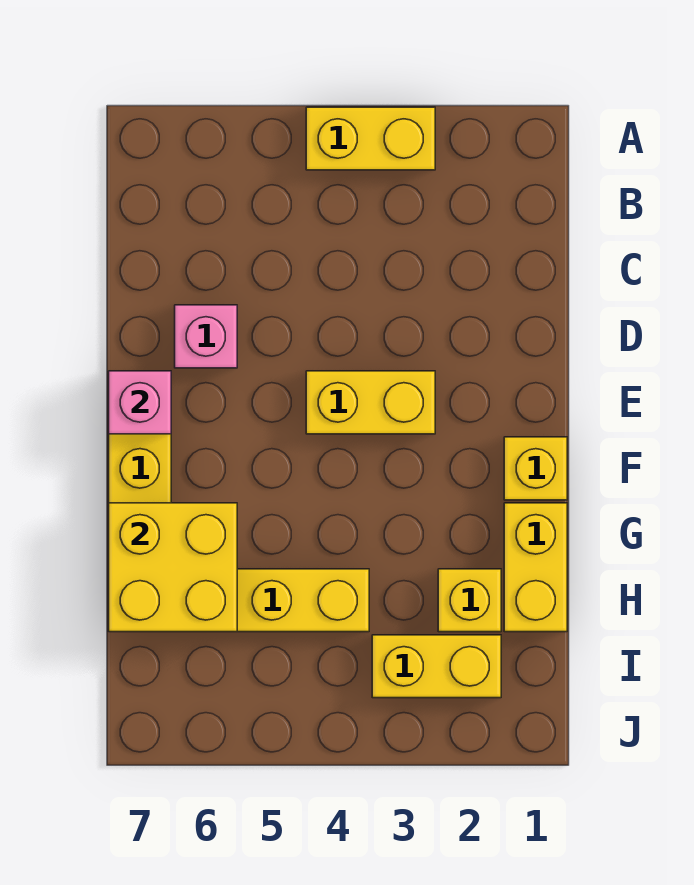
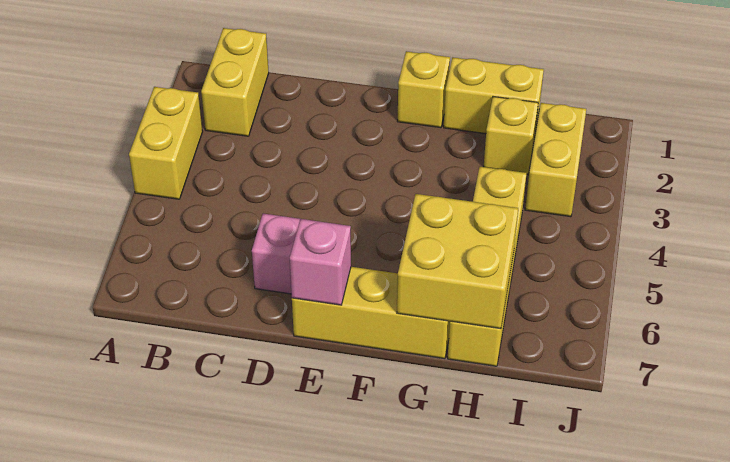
yellow brick E3:E4 level 1 -> yellow brick B1:B2 level 1

